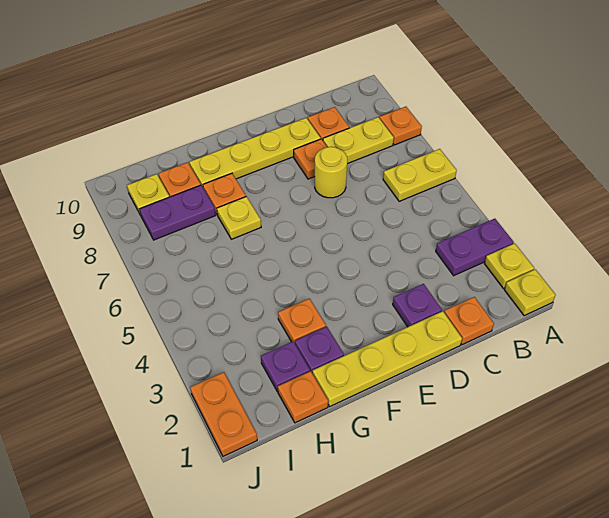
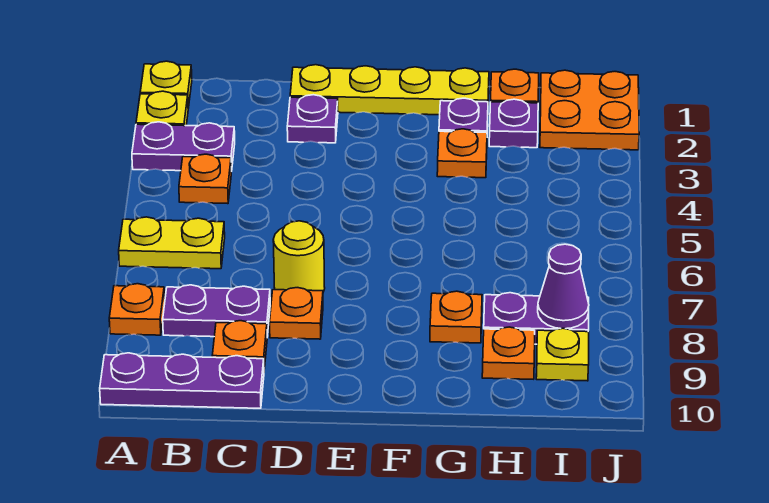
none -> purple plate A10:C10 level 1
yellow plate B8:C8 level 1 -> purple plate B8:C8 level 1
orange plate C1 level 1 -> orange plate B4 level 1
yellow plate D9:G9 level 1 -> none
yellow plate G7 level 1 -> none
none -> purple cone I8 level 2
orange plate J1:J2 level 1 -> orange plate I1:J2 level 1

